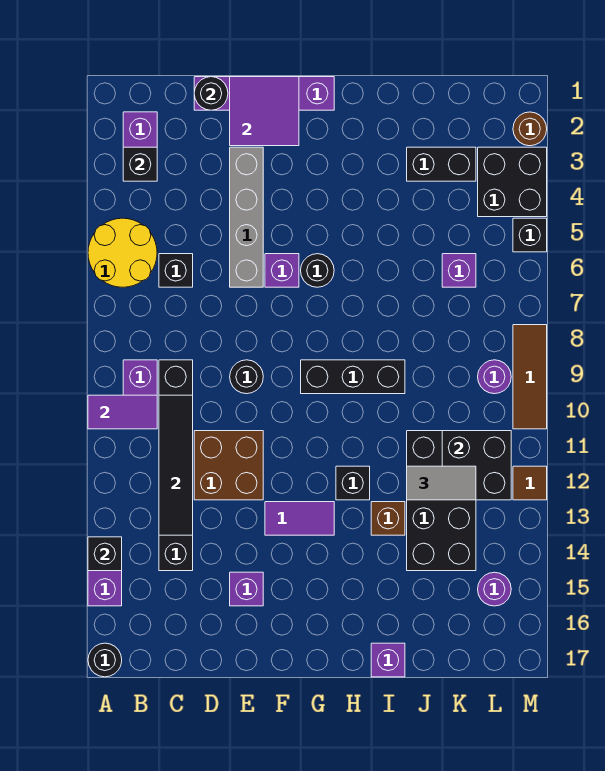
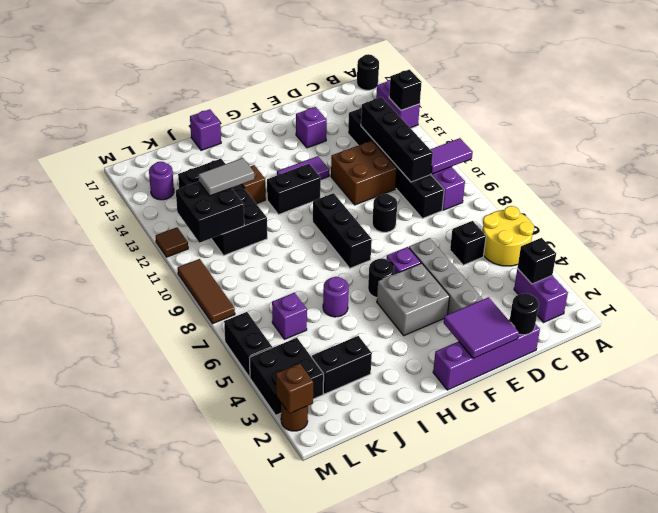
black tile C10:C13 level 2 -> black brick C10:C13 level 2
none -> grey brick F4:G5 level 1
black brick G9:I9 level 1 -> black brick G8:G10 level 1
black brick H12 level 1 -> black brick G12:H12 level 1
purple round brick L9 level 1 -> purple round brick I6 level 1
none -> brown brick M2 level 2
black brick M5 level 1 -> black brick M5:M6 level 1

